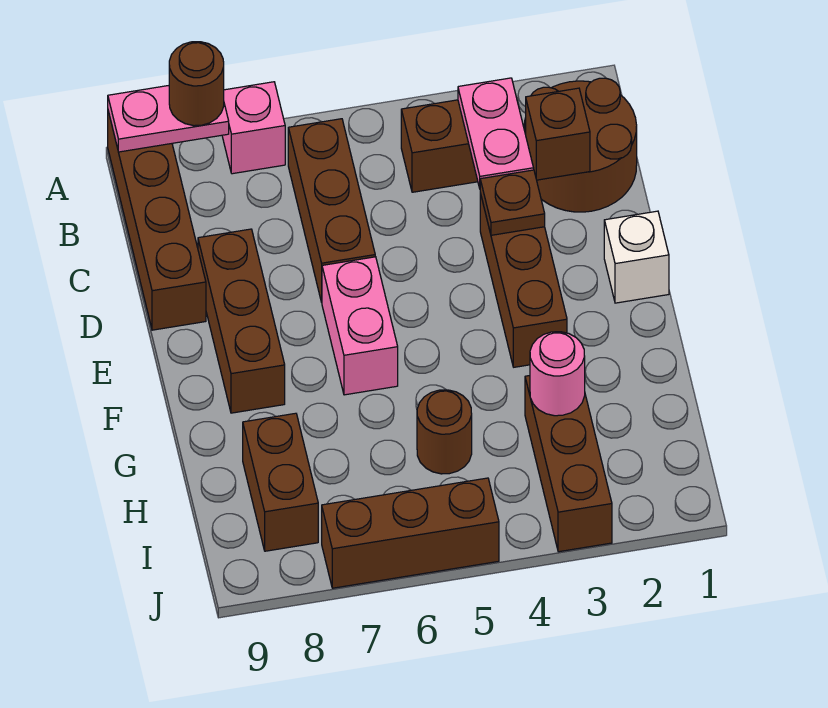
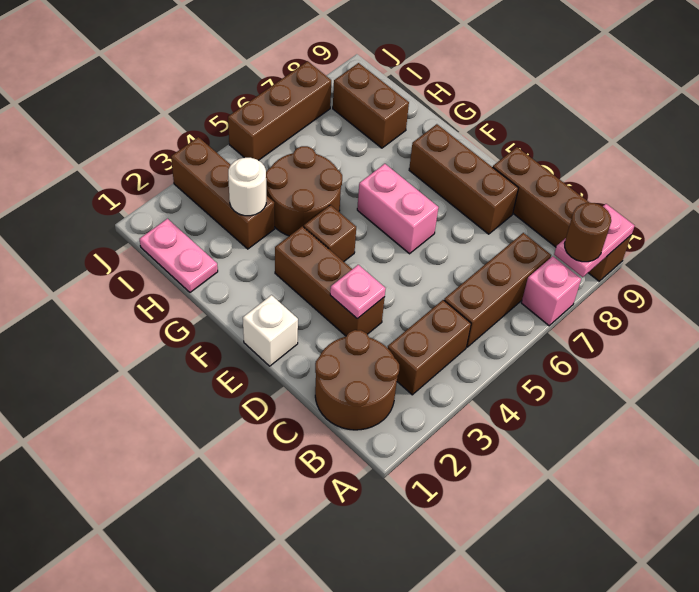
pink plate B3:C3 level 2 -> pink plate H1:I1 level 1
brown brick B6:D6 level 1 -> brown brick B5:B7 level 1
brown brick C2 level 2 -> brown brick F4 level 1
brown plate D3 level 2 -> pink plate D3 level 2
pink round brick H3 level 2 -> white round brick H3 level 2
brown round brick H5 level 1 -> brown round brick G4:H5 level 1

